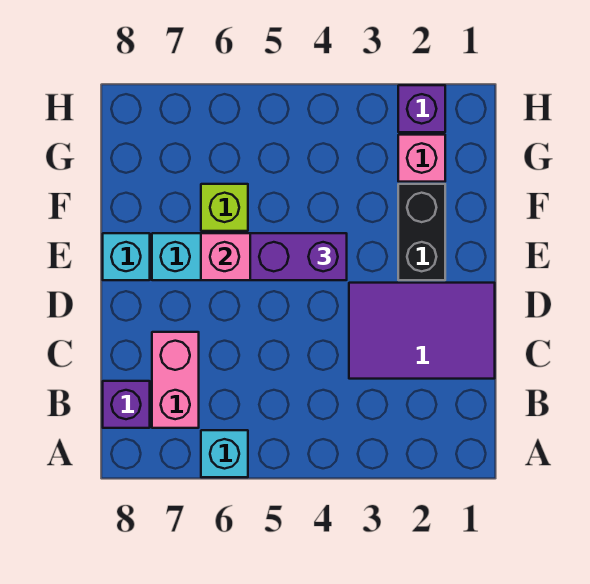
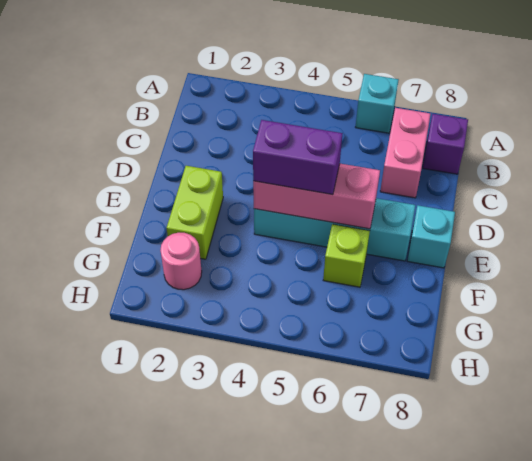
purple tile C1:D3 level 1 -> none
black brick E2:F2 level 1 -> lime brick E2:F2 level 1
pink brick G2 level 1 -> pink round brick G2 level 1
purple brick H2 level 1 -> none

